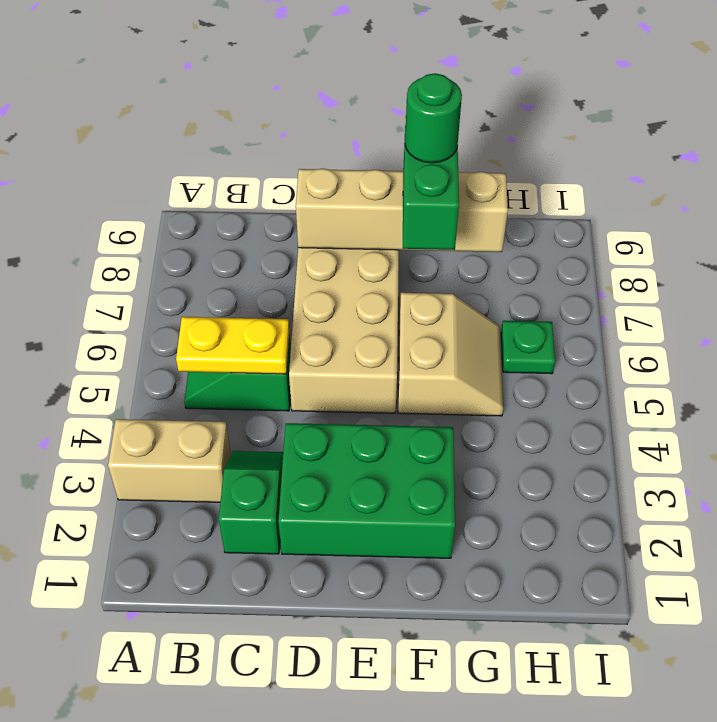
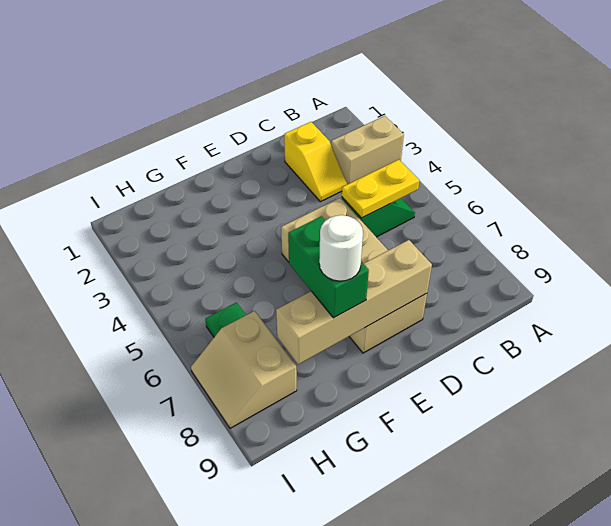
green slope C2:C3 level 1 top 2 -> yellow slope C2:C3 level 1 top 2
green brick D2:F3 level 1 -> none
tan slope F5:G6 level 1 top F -> tan slope H7:I8 level 1 top H
green round brick F8 level 4 -> white round brick F8 level 4

